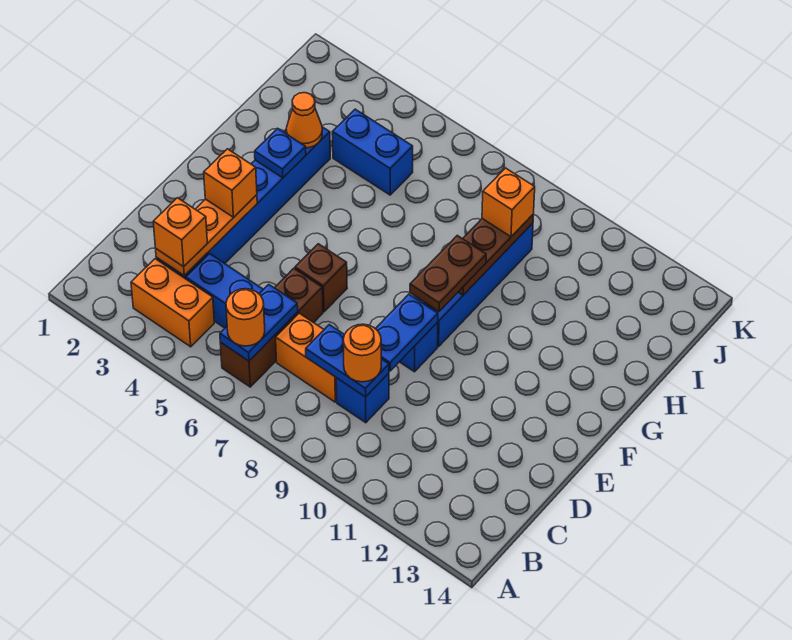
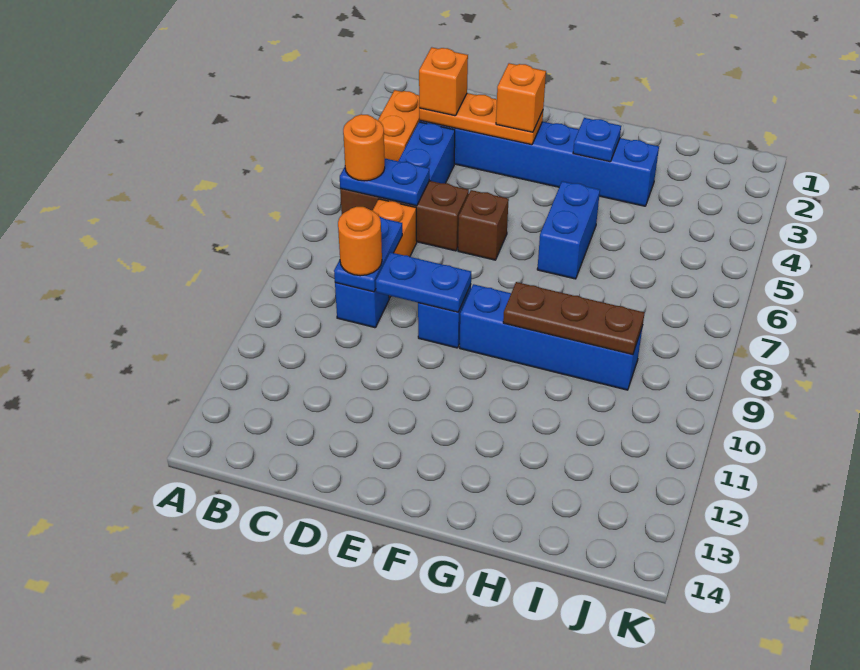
brown plate F9:G9 level 3 -> none
orange cone H3 level 2 -> none
blue brick I4:I5 level 1 -> blue brick G5:G6 level 1
orange brick I9 level 3 -> none

